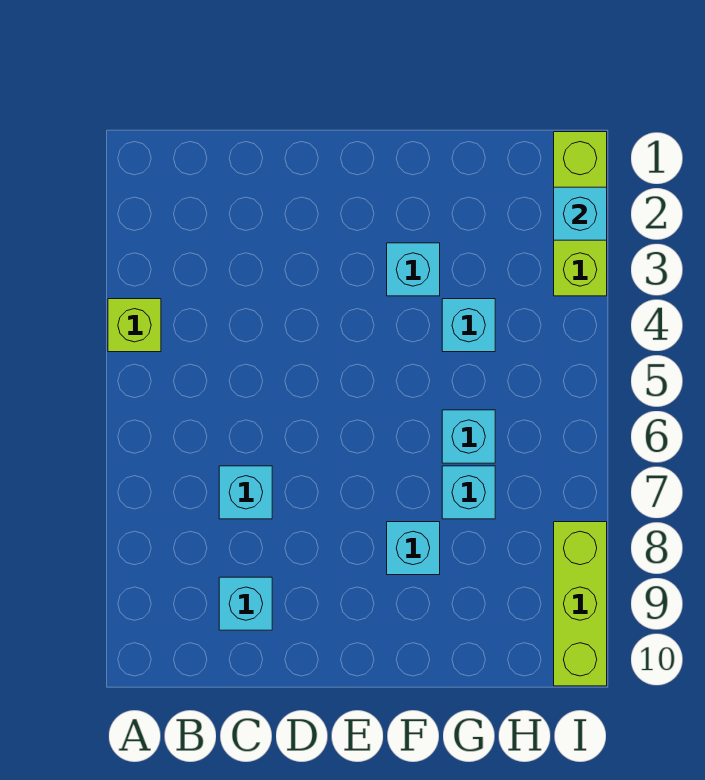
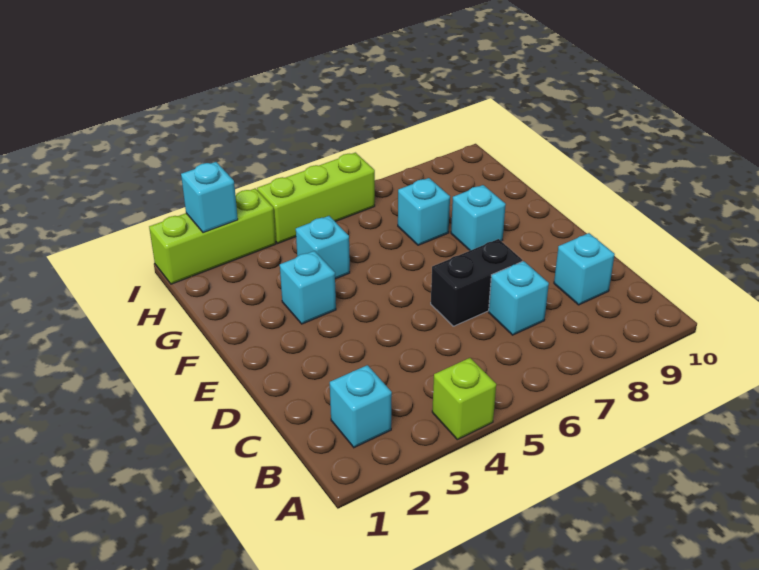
none -> black brick D6:D7 level 1
cyan brick G6 level 1 -> cyan brick B2 level 1
lime brick I8:I10 level 1 -> lime brick I4:I6 level 1

